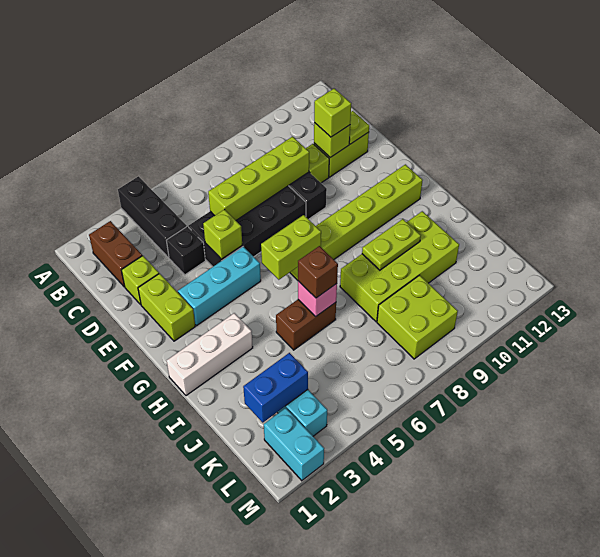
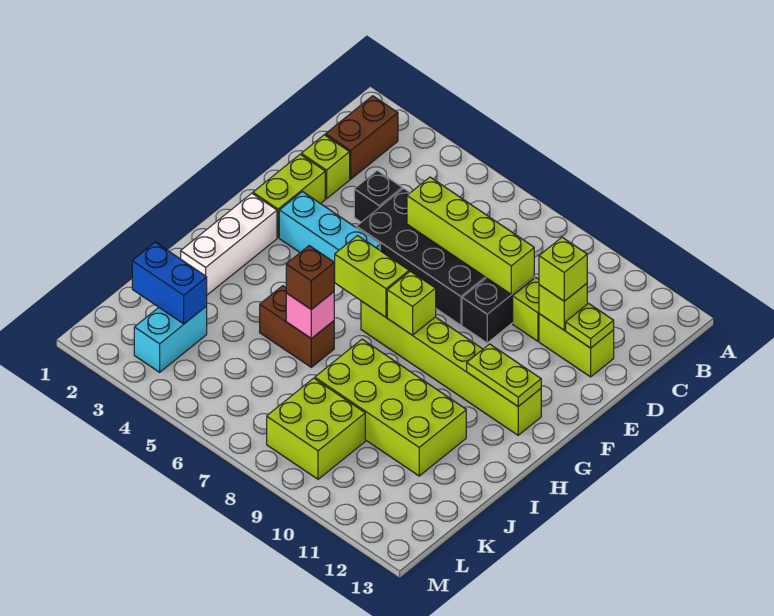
black brick A4:C4 level 1 -> none
lime brick E5 level 2 -> lime brick G8 level 2
white brick H1:H3 level 1 -> white brick G2:I2 level 1
lime plate I9:I10 level 2 -> lime plate G11:G12 level 2
cyan brick L2:M2 level 1 -> none

